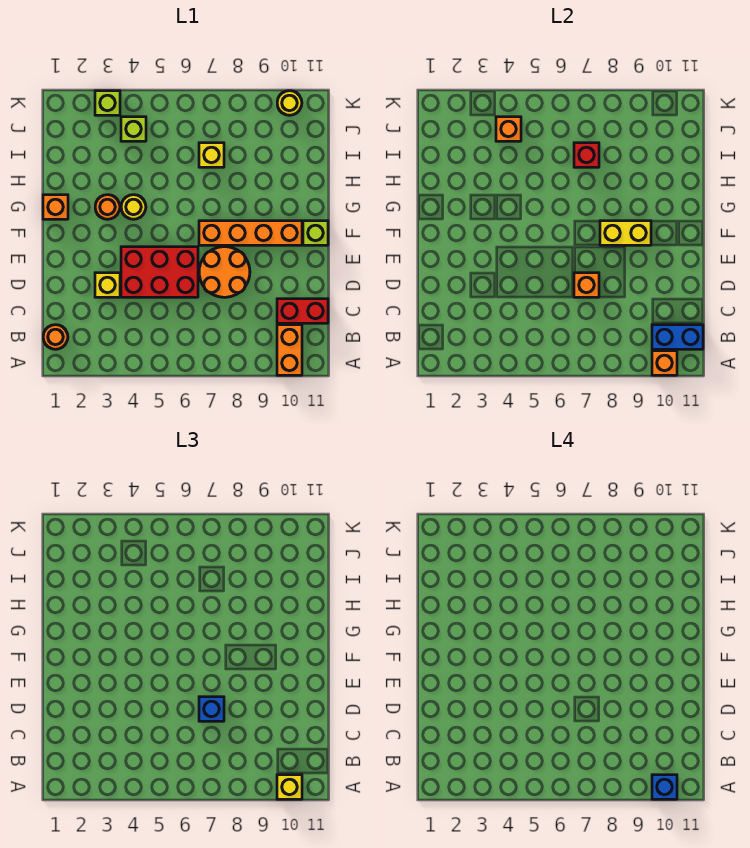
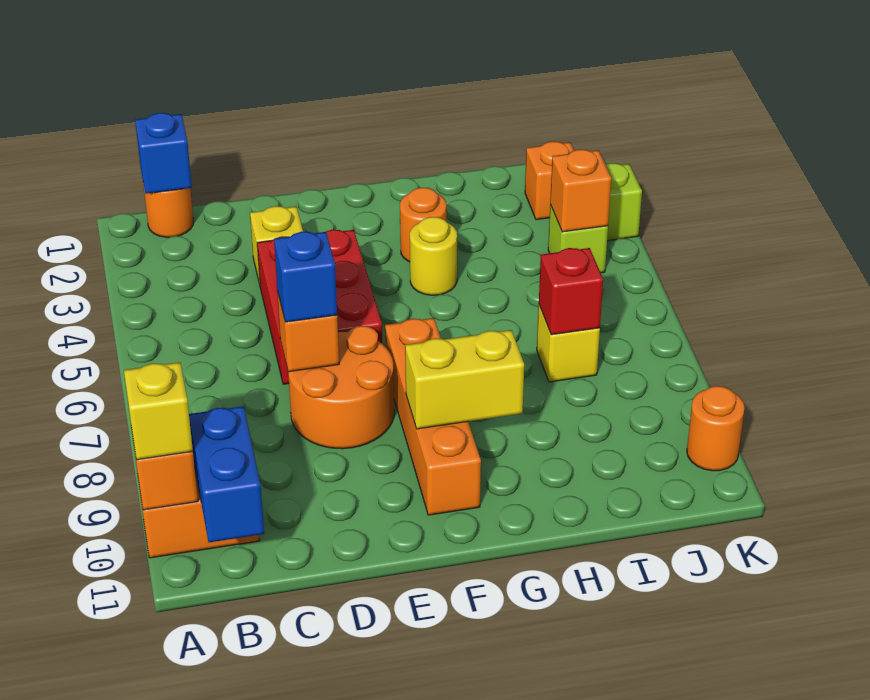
blue brick A10 level 4 -> blue brick B1 level 2
red brick C10:C11 level 1 -> none
yellow brick F8:F9 level 2 -> yellow brick F9:G9 level 2
lime brick F11 level 1 -> none
orange brick G1 level 1 -> orange brick J2 level 1
yellow round brick K10 level 1 -> orange round brick K10 level 1

